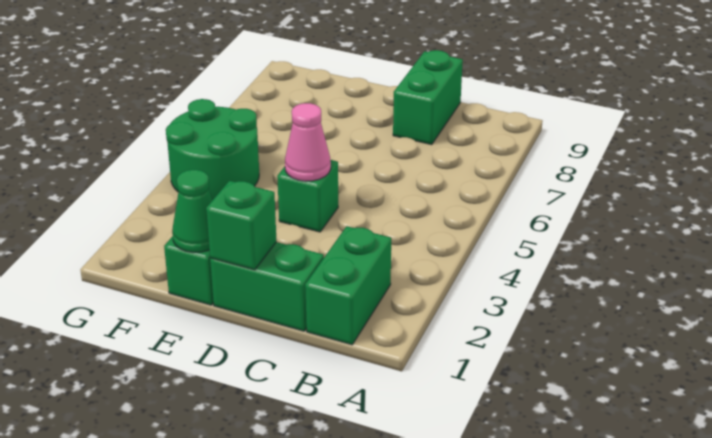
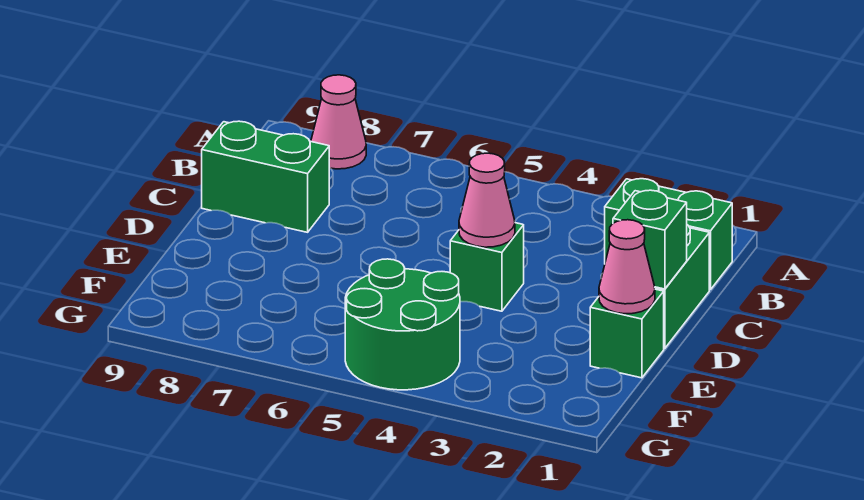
none -> pink cone A8 level 1
green cone E1 level 2 -> pink cone E1 level 2

